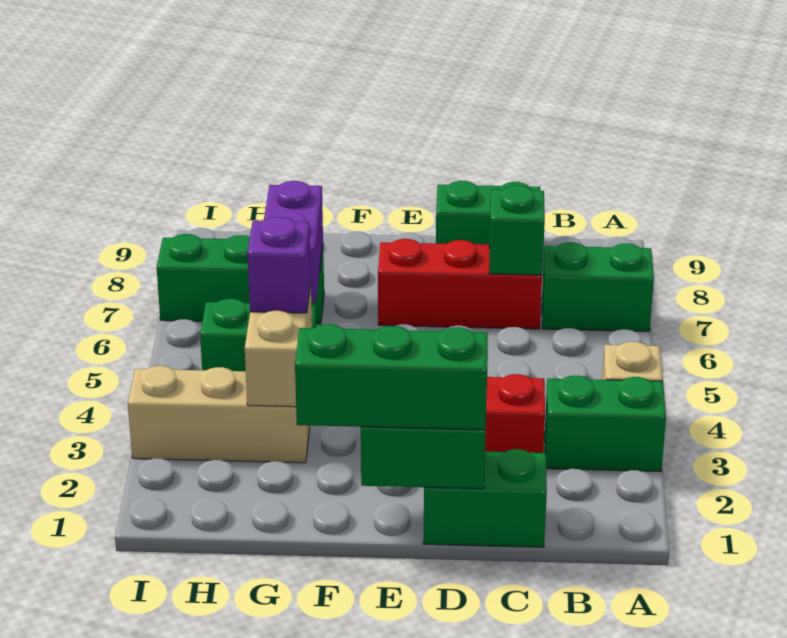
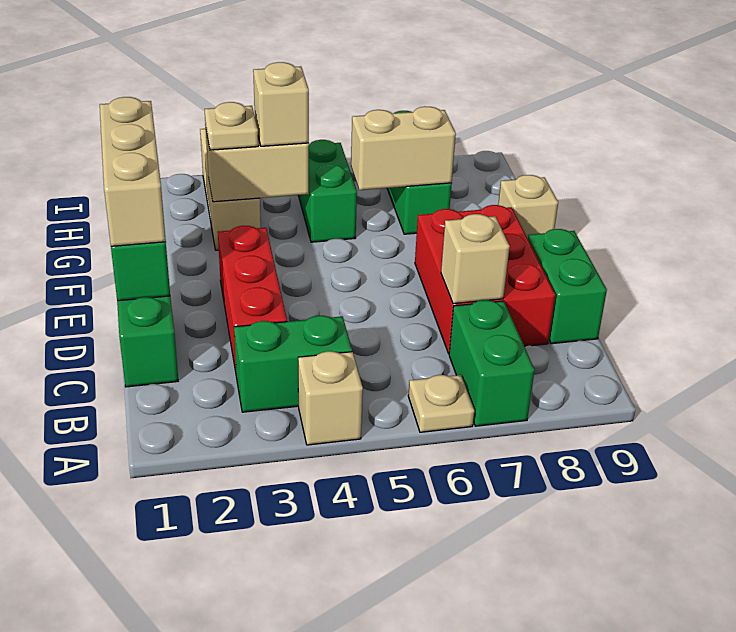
green brick A3:B3 level 1 -> green brick B3:B4 level 1
none -> tan plate A6 level 1
red brick C7:E7 level 1 -> red brick C7:E8 level 1
green brick C7 level 2 -> tan brick C7 level 2
green brick D1:F1 level 3 -> tan brick D1:F1 level 3
none -> tan brick F9 level 1
none -> tan plate G3 level 3
purple brick G4 level 3 -> tan brick G4 level 3
purple brick G6:G7 level 2 -> tan brick G6:G7 level 2

